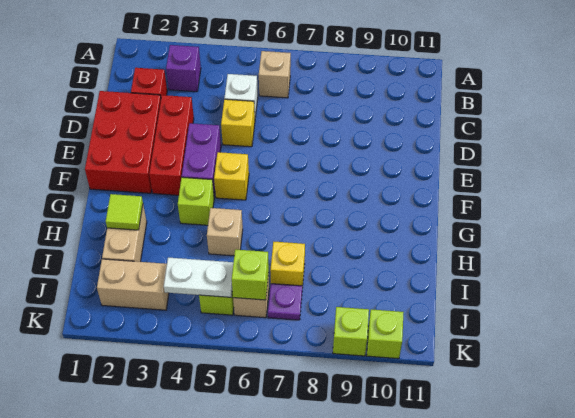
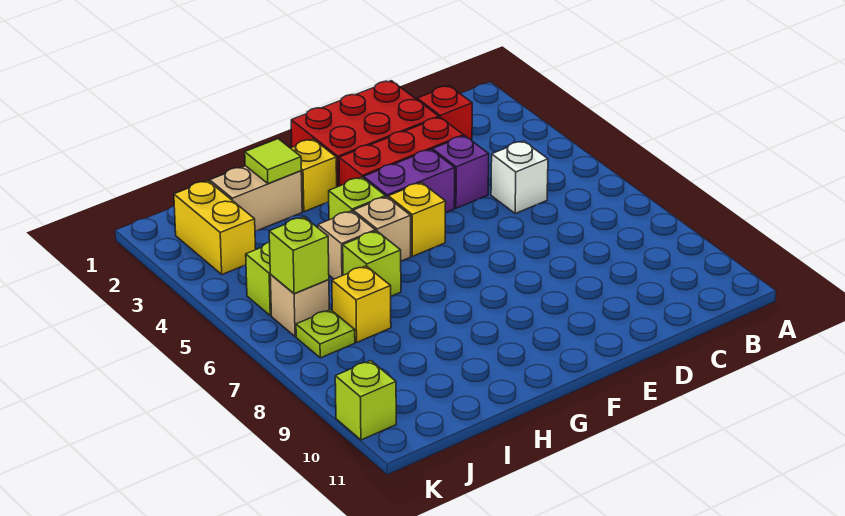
purple brick B3 level 1 -> purple brick D4 level 1
tan brick B6 level 1 -> tan brick G5 level 1
yellow brick D5 level 1 -> yellow brick G2 level 1
tan brick J2:J3 level 1 -> yellow brick J2:J3 level 1
white plate J4:J5 level 2 -> none
purple plate J7 level 1 -> lime plate J7 level 1
lime brick K9 level 1 -> lime brick H6 level 1

